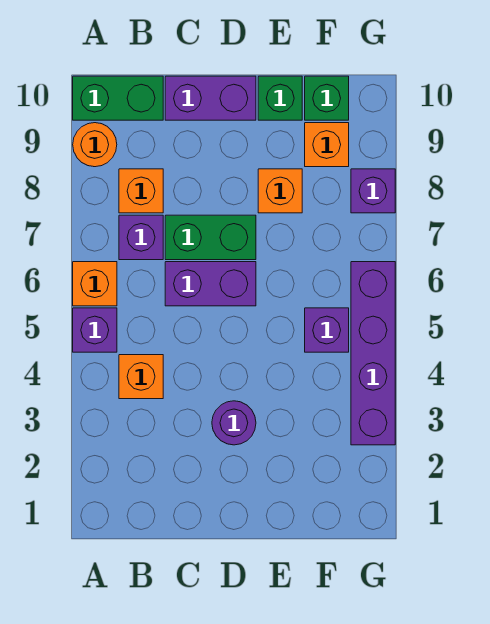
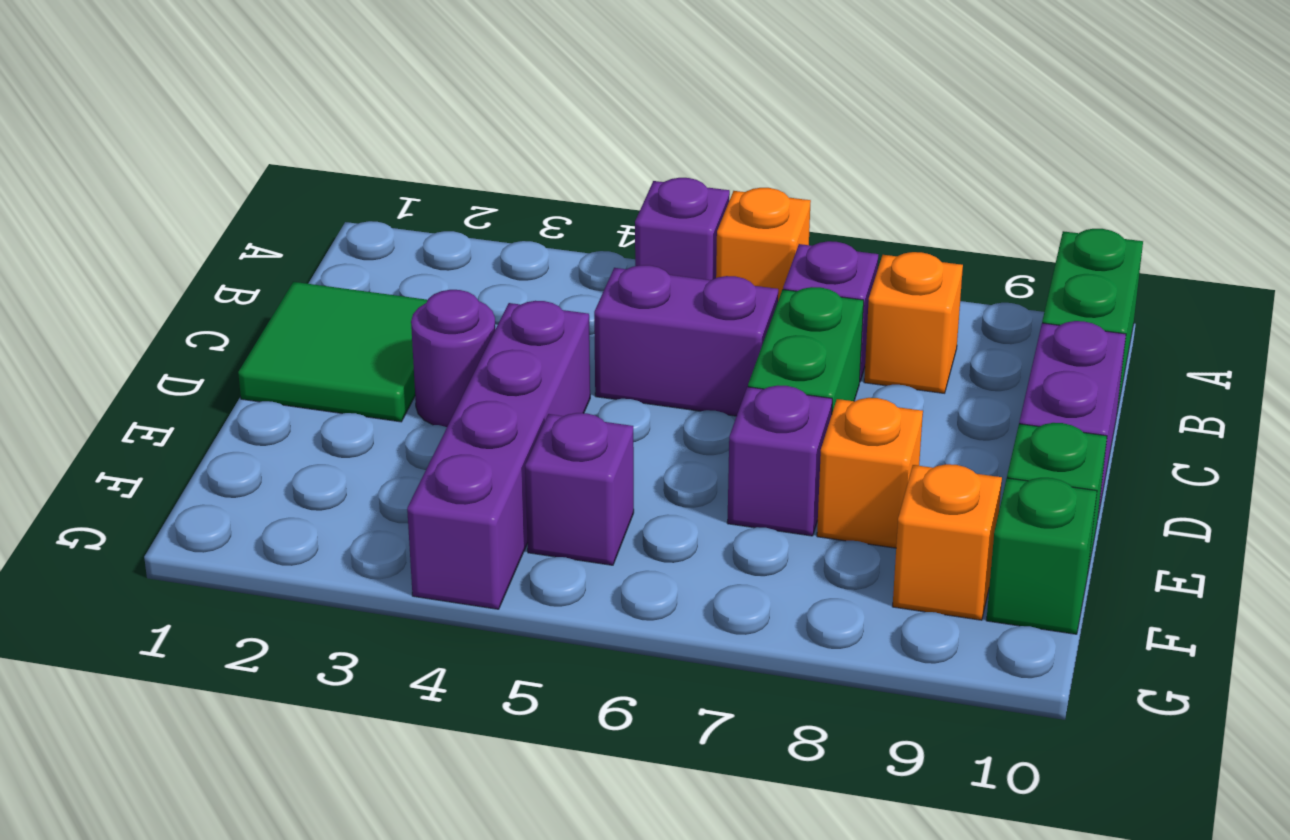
orange round brick A9 level 1 -> none
orange brick B4 level 1 -> none
none -> green tile C1:D2 level 1
purple brick C6:D6 level 1 -> purple brick C5:C6 level 1
purple brick G3:G6 level 1 -> purple brick D4:G4 level 1
purple brick G8 level 1 -> purple brick E7 level 1

